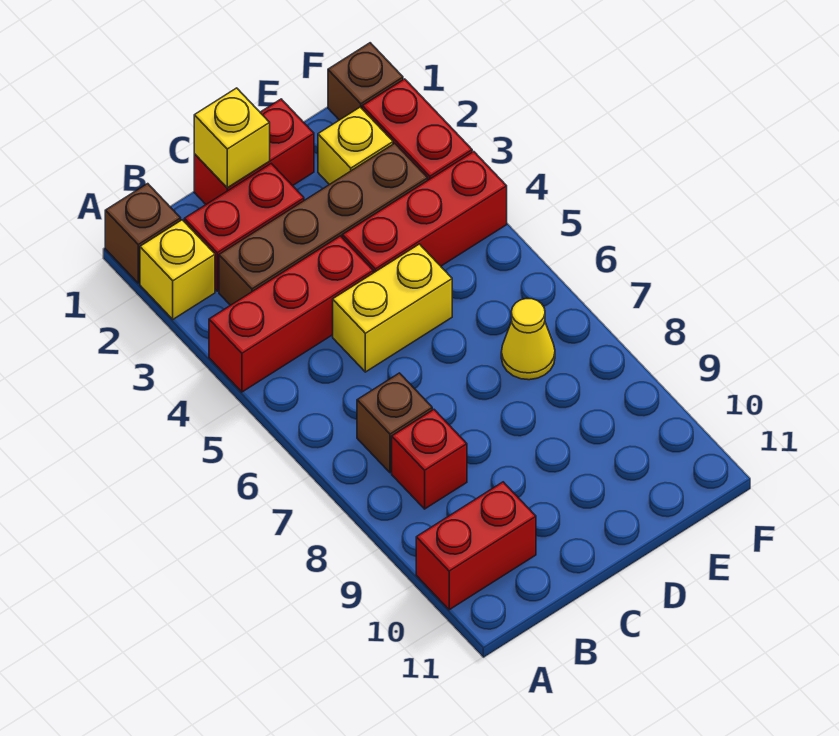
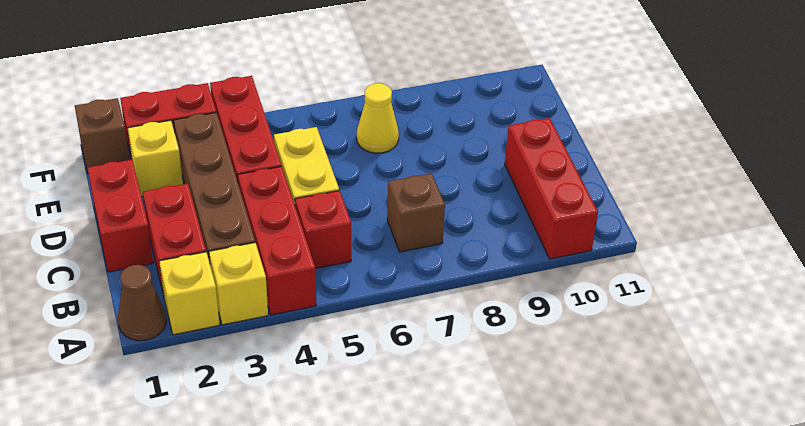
brown brick A1 level 1 -> brown cone A1 level 1
red brick A10:B10 level 1 -> red brick A10:C10 level 1
red brick B8 level 1 -> red brick B5 level 1
yellow brick C1 level 2 -> yellow brick A3 level 1

